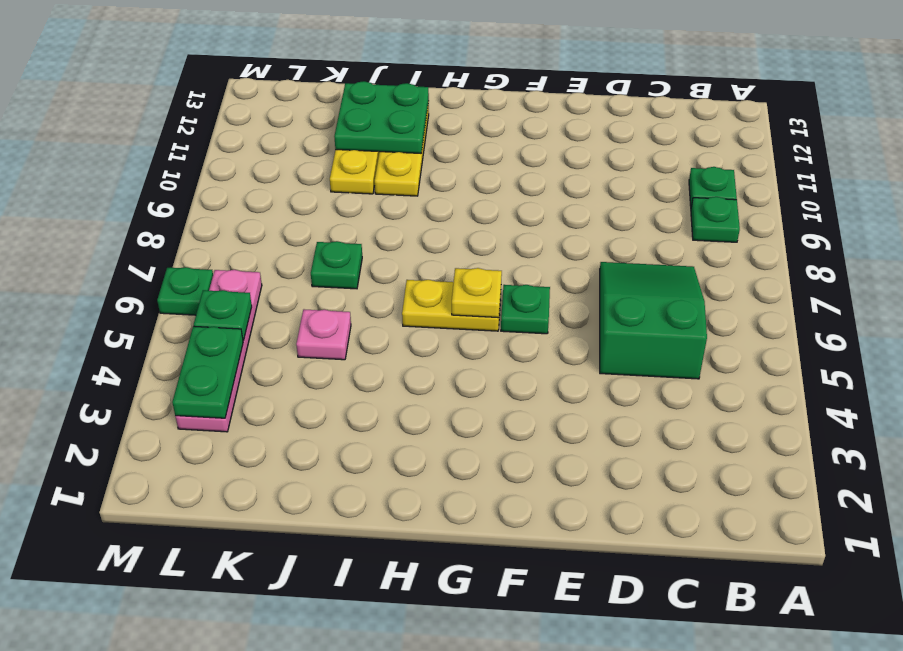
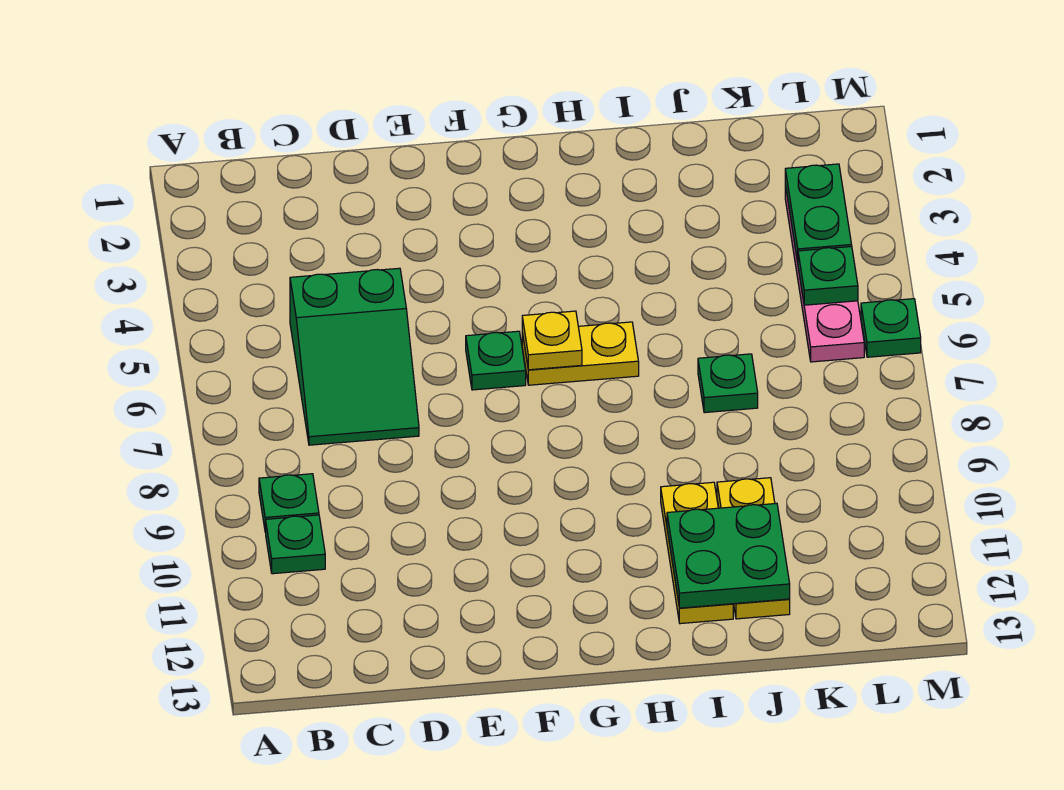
pink plate J5 level 1 -> none

